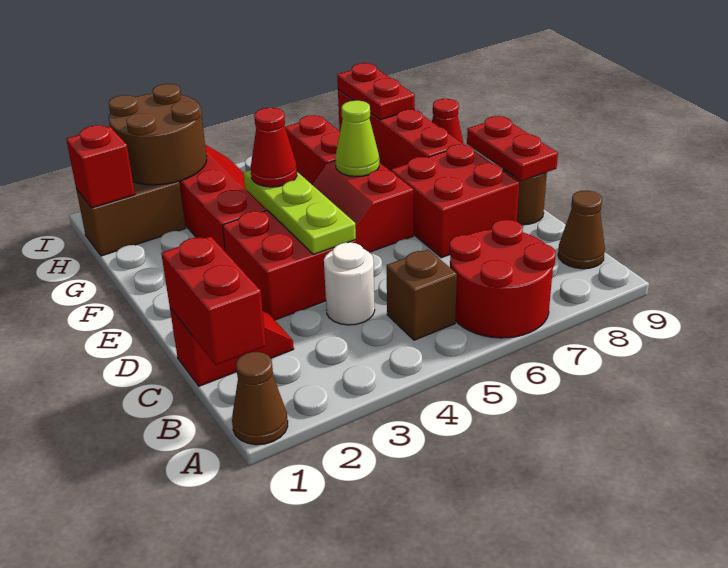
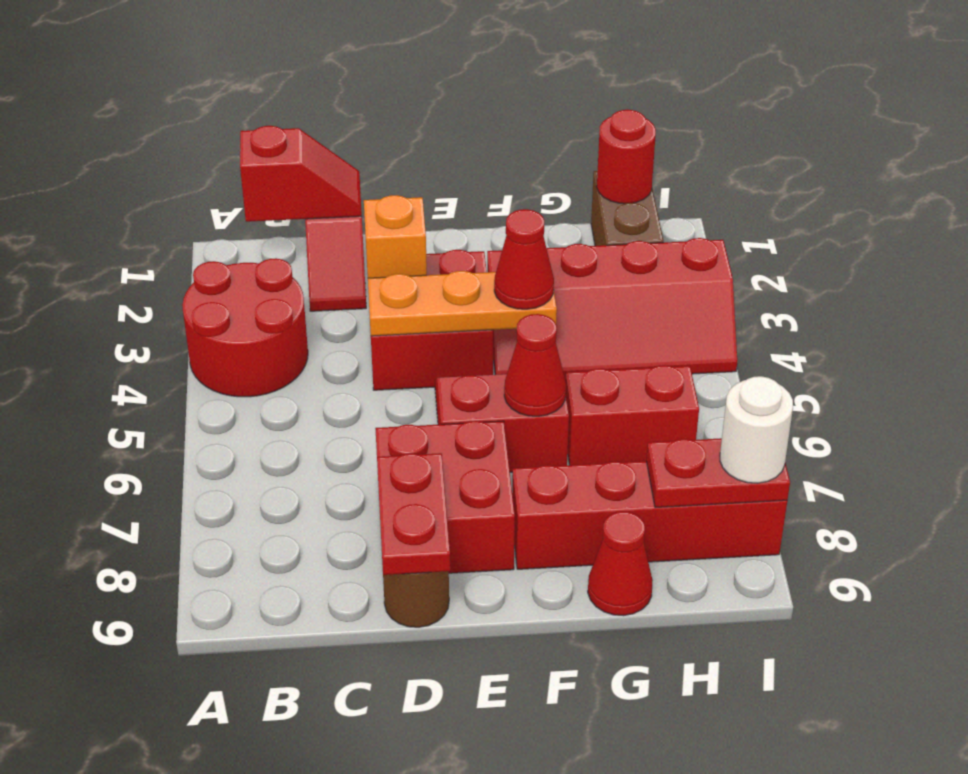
brown cone A1 level 1 -> none
red round brick A6:B7 level 1 -> red round brick A3:B4 level 1
red brick B1:C1 level 2 -> red slope B1:C1 level 2 top B
brown brick B5 level 1 -> none
brown cone B9 level 1 -> none
white round brick C4 level 1 -> white round brick I8 level 3
none -> orange brick D3 level 2
lime plate D4:F4 level 2 -> orange plate D4:F4 level 2
red plate D9:E9 level 2 -> red plate D8:D9 level 2
lime cone F6 level 2 -> red cone F6 level 2
red brick H1 level 2 -> red round brick H1 level 2
brown round brick H2:I3 level 2 -> none

